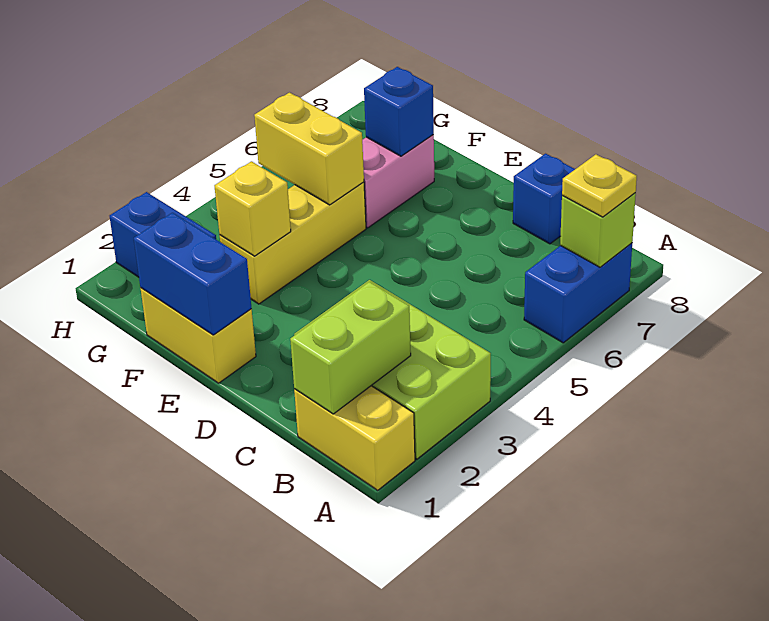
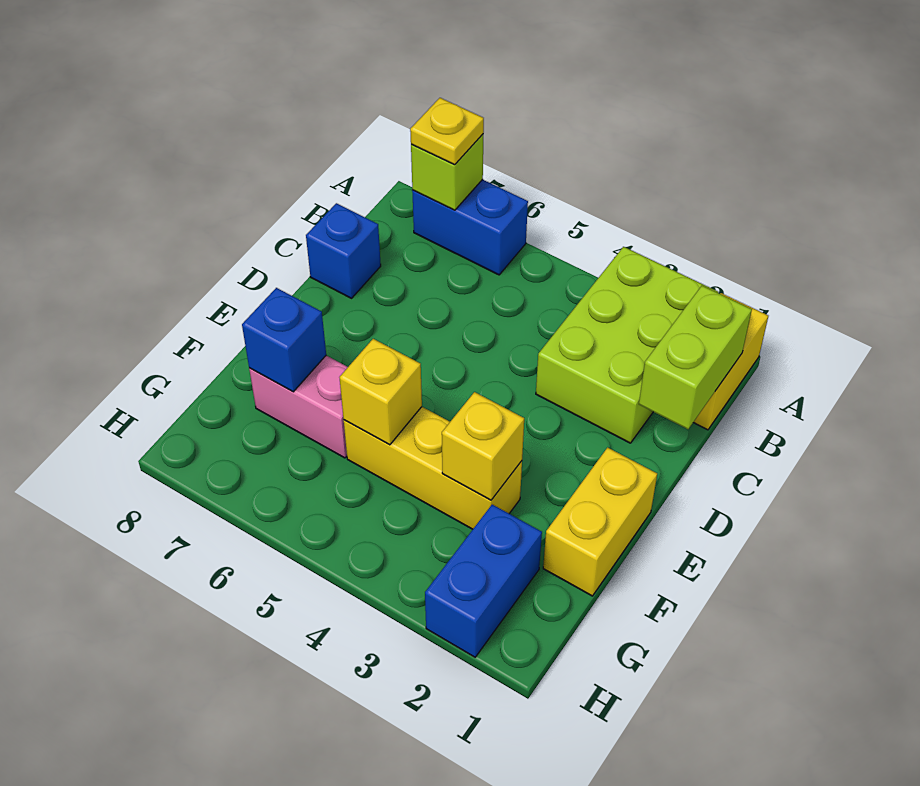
lime brick B1:B2 level 2 -> lime brick B1:C1 level 2
blue brick E1:F1 level 2 -> none
yellow brick F5:G5 level 2 -> yellow brick F5 level 2

